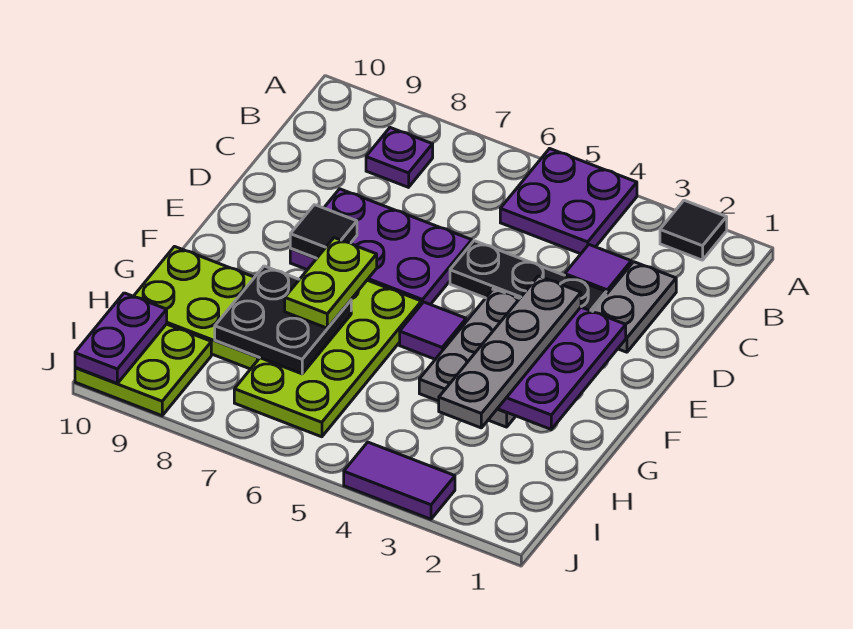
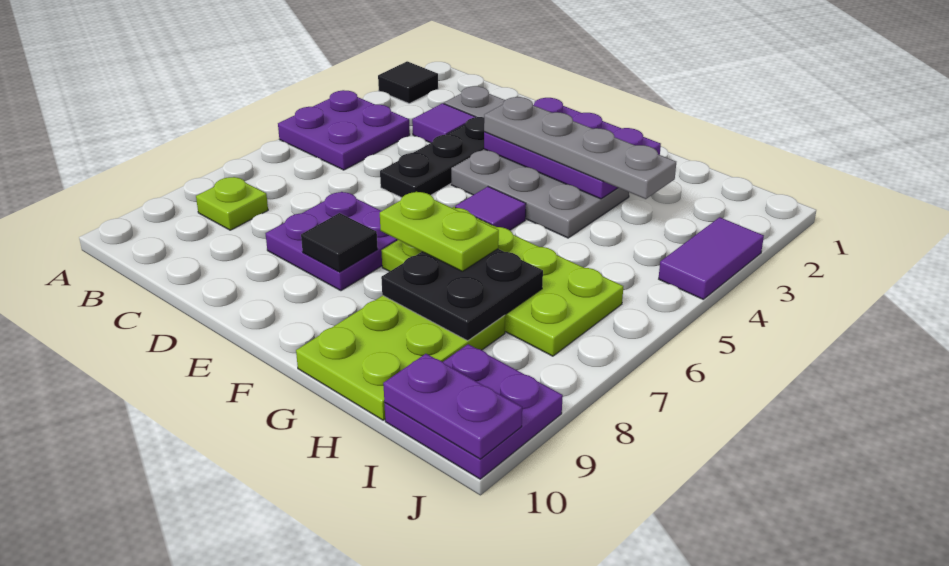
purple plate B8 level 1 -> lime plate B8 level 1
purple plate D6:E8 level 1 -> purple plate D7:E8 level 1
lime plate I9:J10 level 1 -> purple plate I9:J10 level 1

